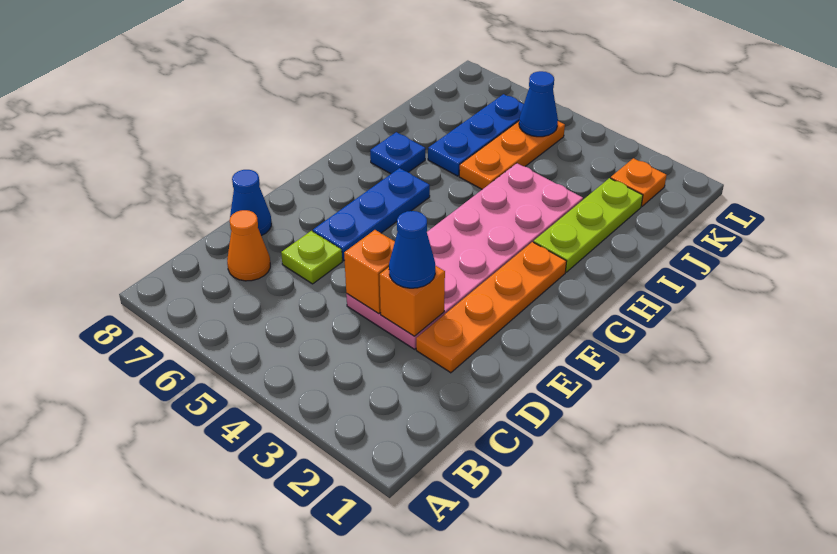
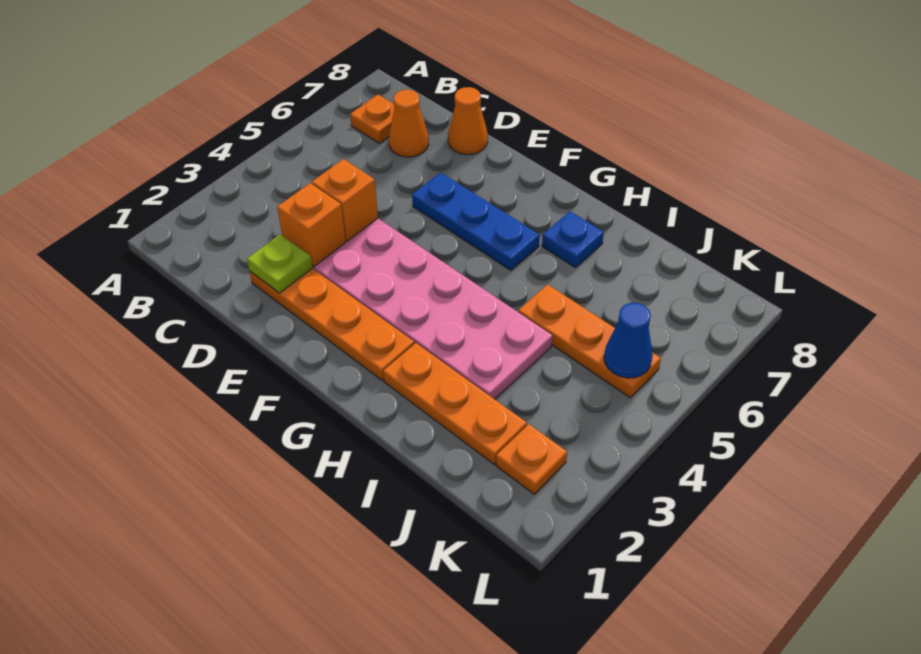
none -> orange plate B7 level 1
blue cone D3 level 3 -> none
lime plate D6 level 1 -> lime plate D2 level 2
blue cone D8 level 1 -> orange cone D8 level 1
lime plate H2:J2 level 1 -> orange plate H2:J2 level 1
blue plate I6:K6 level 1 -> none

